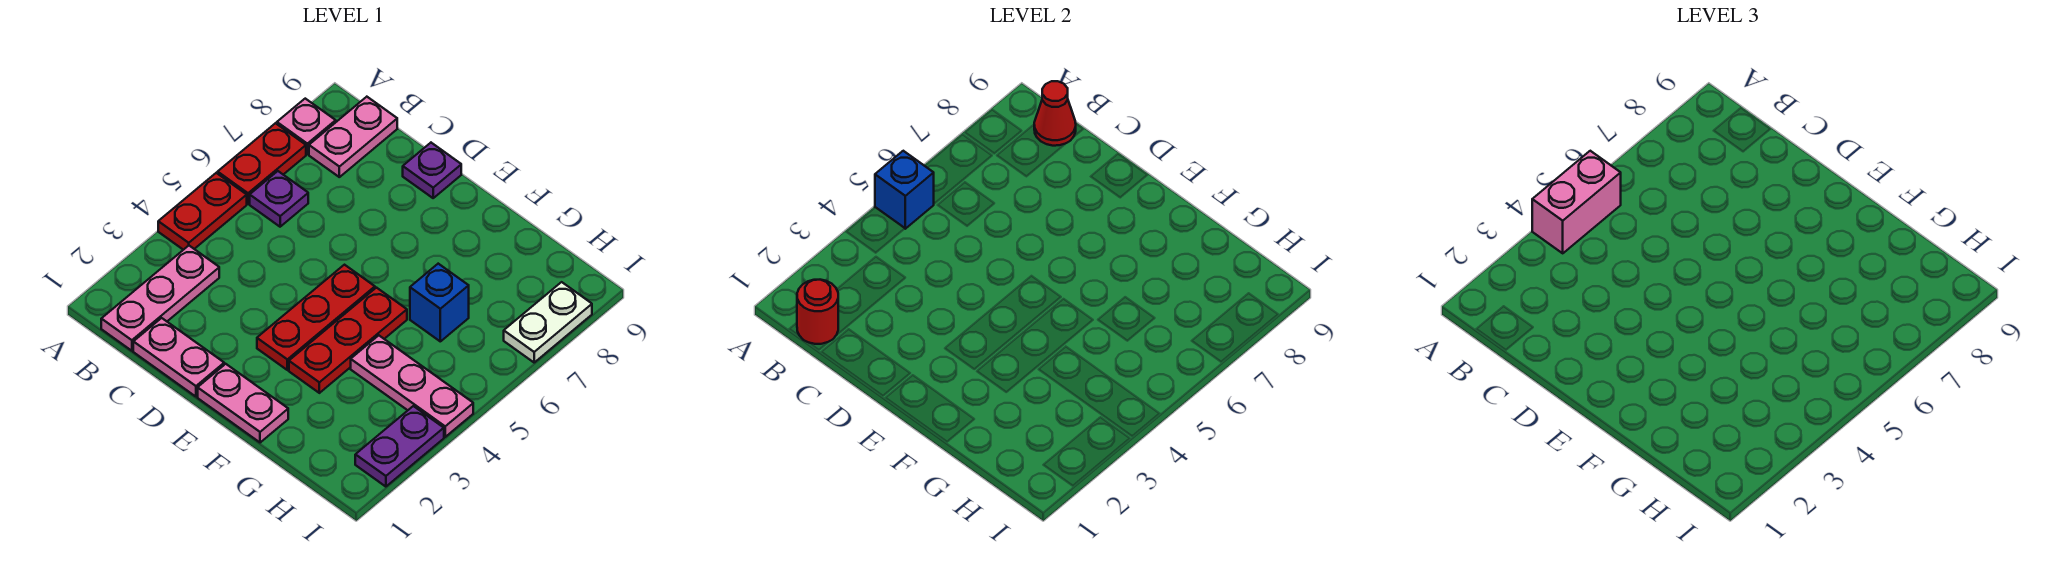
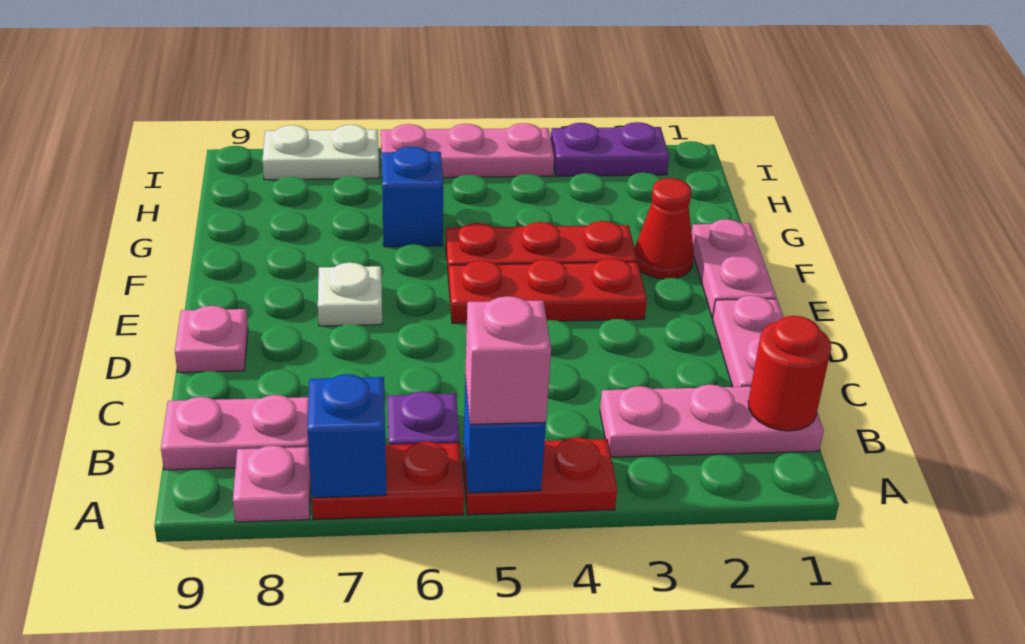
pink brick A4:A5 level 3 -> pink brick A5 level 3
none -> blue brick A7 level 2
red cone B9 level 2 -> red cone F2 level 1
purple plate D9 level 1 -> pink plate D9 level 1
none -> white plate E7 level 1
pink plate G4:I4 level 1 -> pink plate I4:I6 level 1

